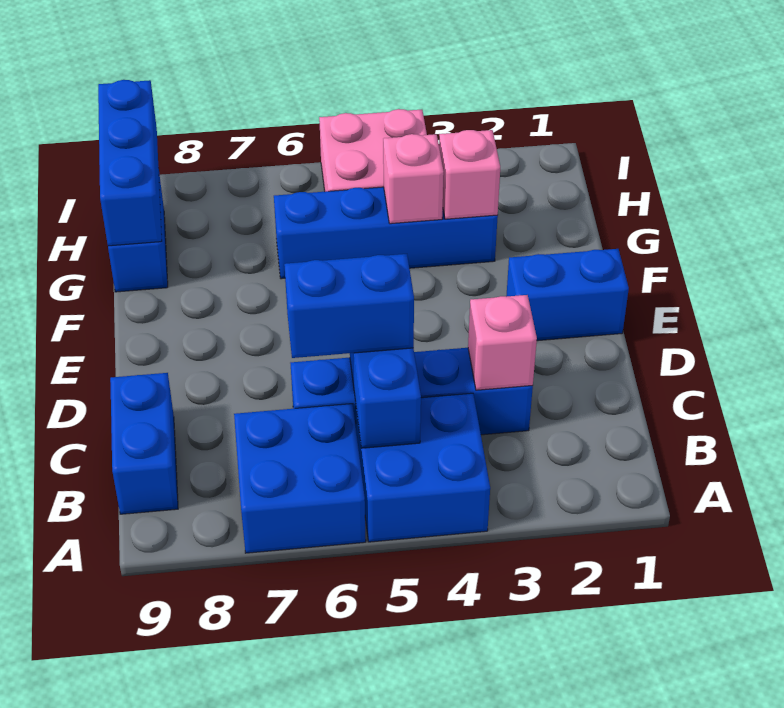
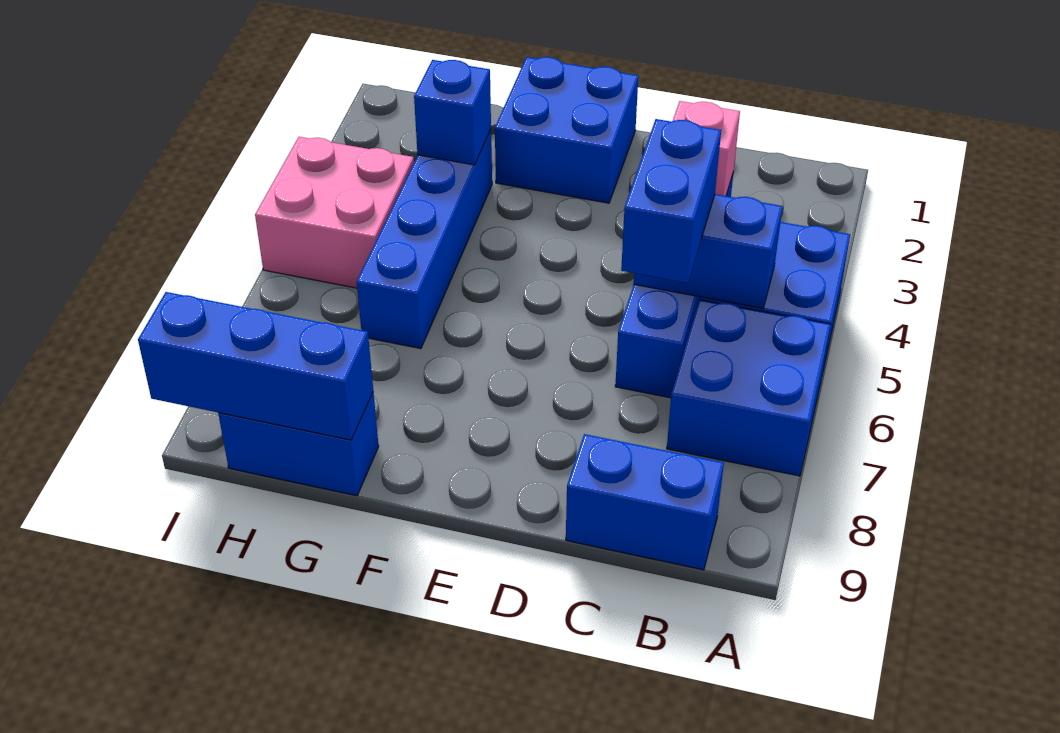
blue brick E1:E2 level 1 -> blue brick E1:F2 level 1
pink brick G3 level 2 -> blue brick G3 level 2
pink brick G4 level 2 -> none

